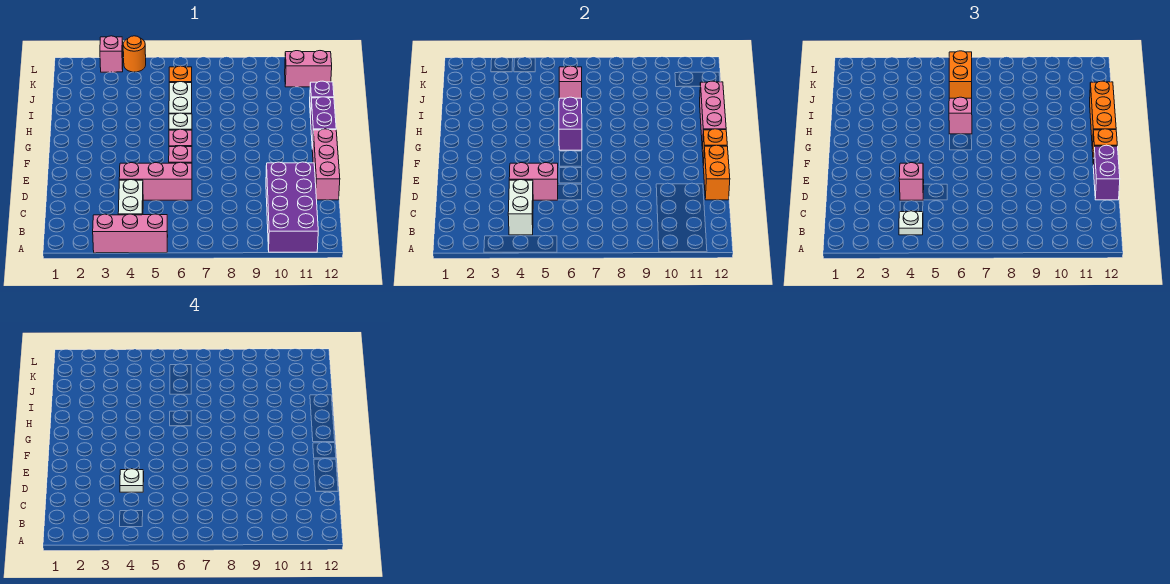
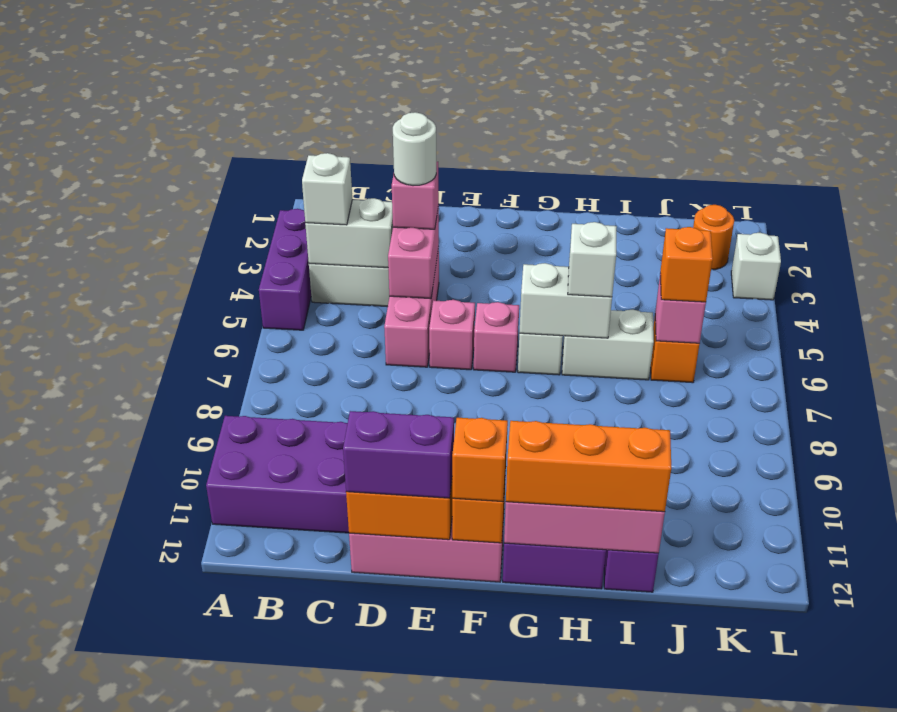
pink brick A3:A5 level 1 -> purple brick A3:A5 level 1
white plate B4 level 3 -> white brick B4 level 3
white plate D4 level 4 -> white round brick D4 level 4
purple brick G6:H6 level 2 -> white brick G6:H6 level 2
pink brick H6 level 3 -> white brick H6 level 3
orange brick J6:K6 level 3 -> orange brick J6 level 3
pink brick K11:K12 level 1 -> none
pink brick L3 level 1 -> white brick L3 level 1
orange round brick L4 level 1 -> orange round brick K2 level 1

